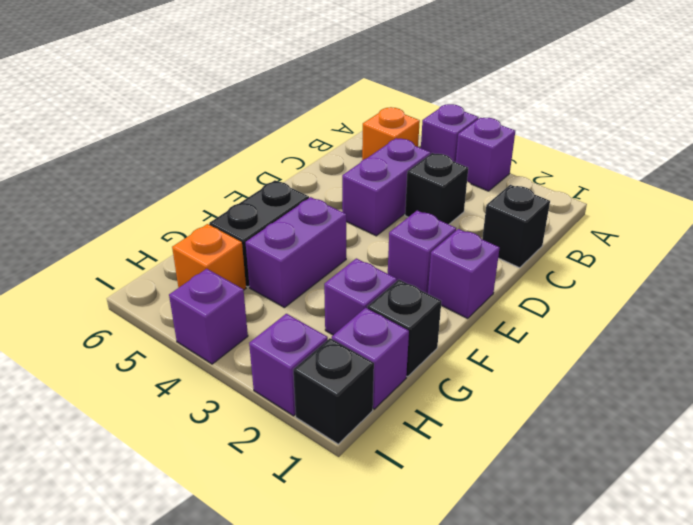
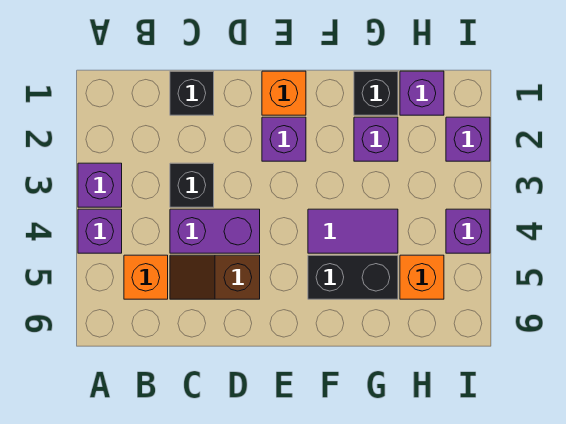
none -> brown slope C5:D5 level 1 top D
purple brick E1 level 1 -> orange brick E1 level 1
purple brick F4:G4 level 1 -> purple tile F4:G4 level 1
black brick I1 level 1 -> none

